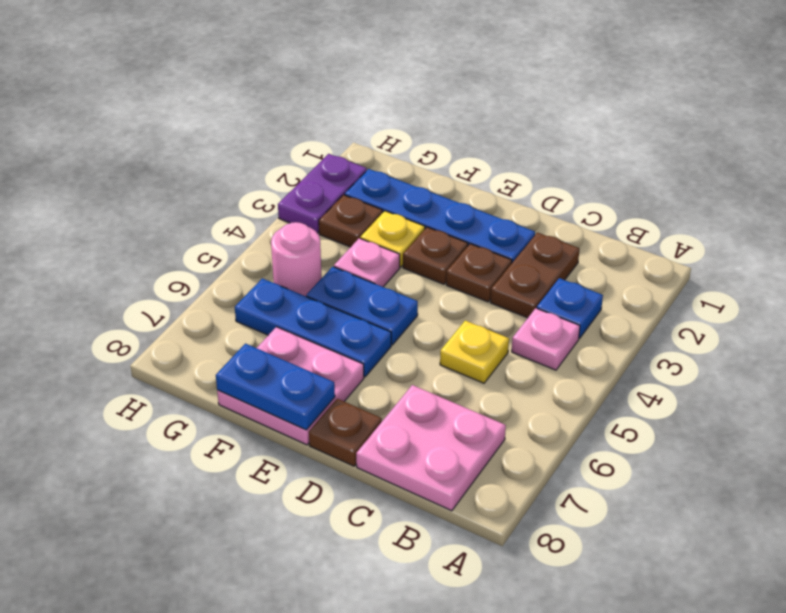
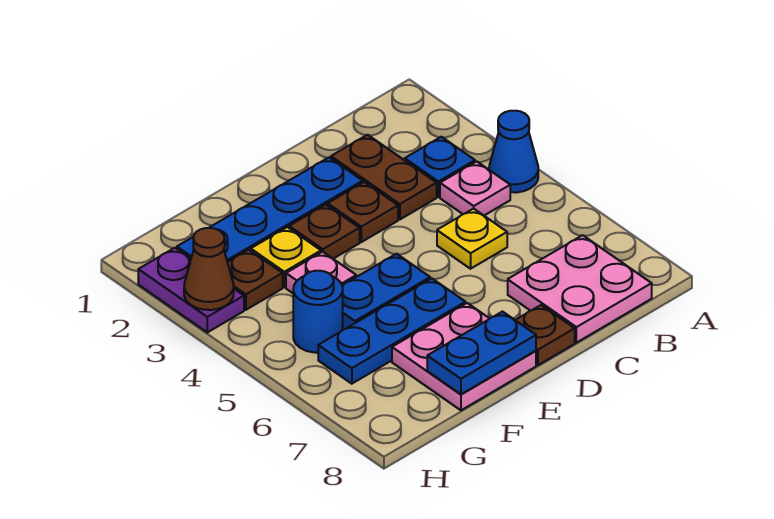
none -> blue cone A4 level 1
pink round brick G5 level 1 -> blue round brick G5 level 1
none -> brown cone H3 level 2

